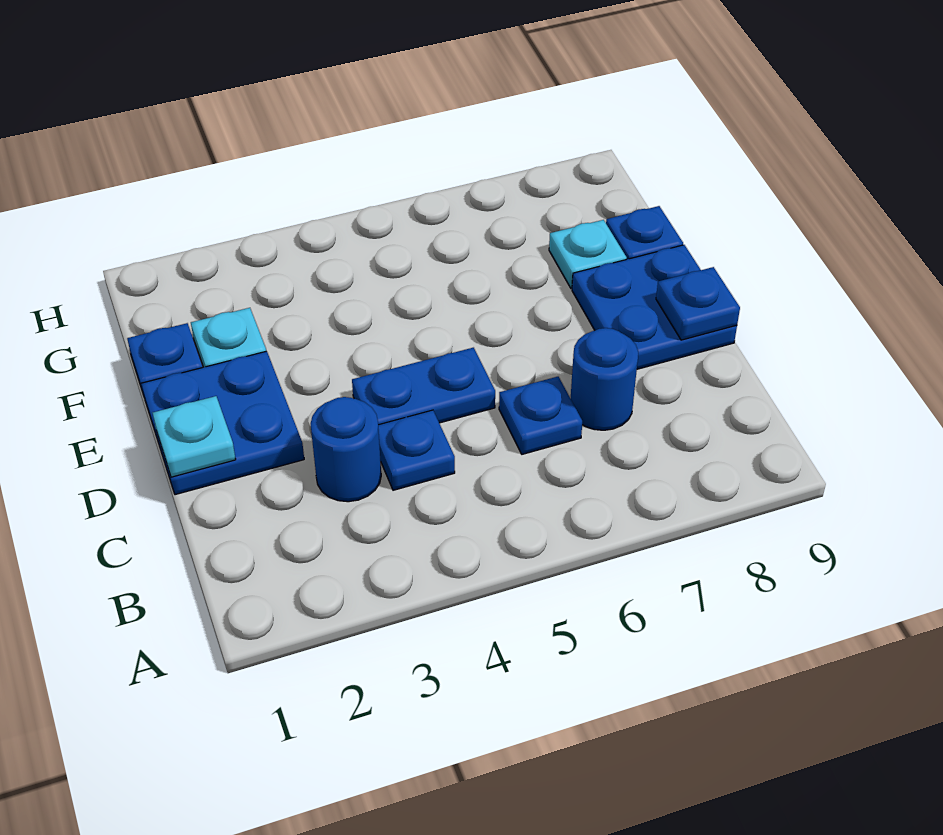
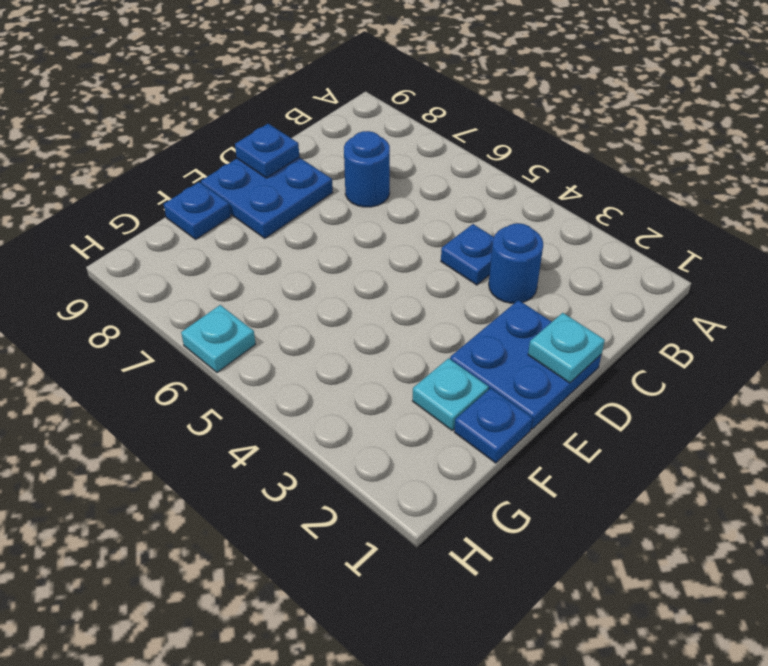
blue plate C6 level 1 -> none
blue plate D4:D5 level 1 -> none
cyan plate F8 level 1 -> cyan plate H6 level 1

